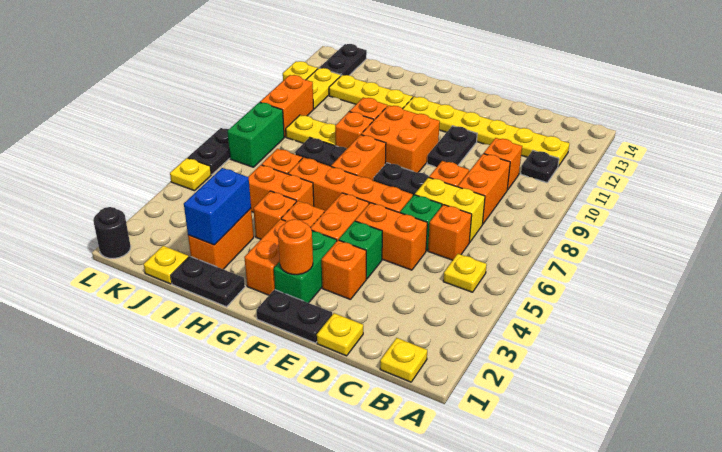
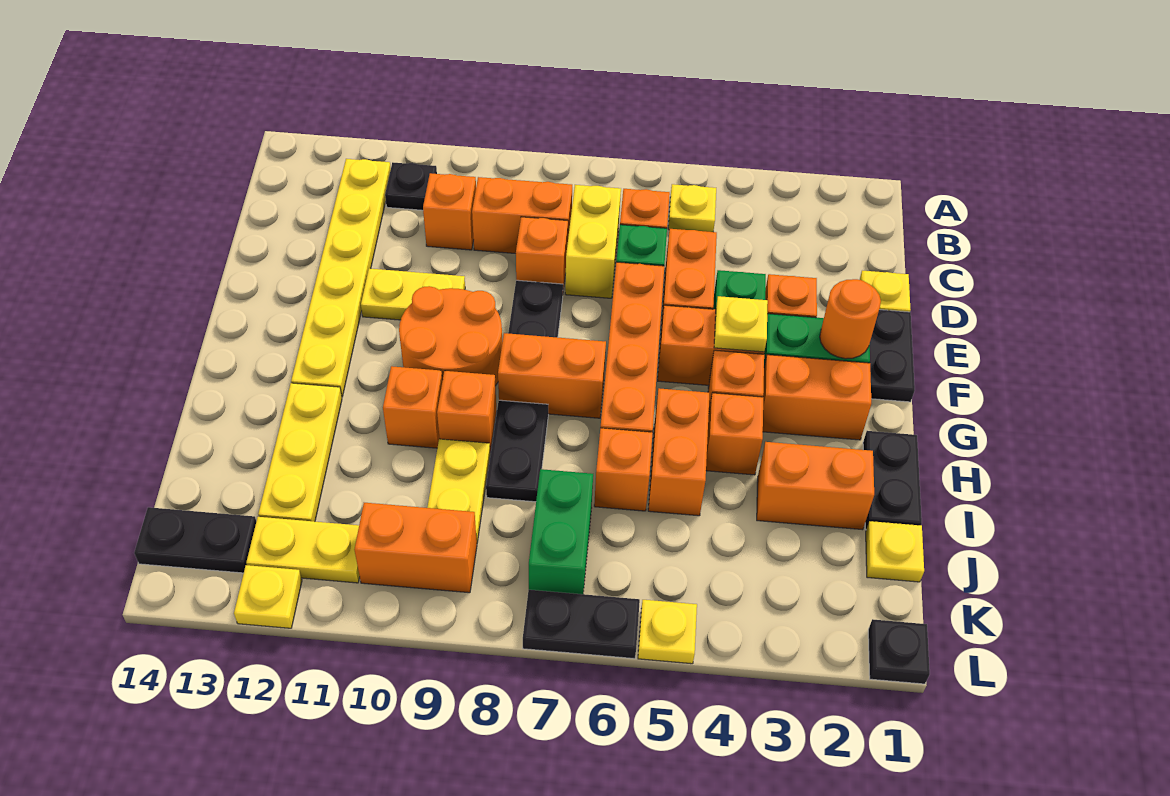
yellow plate B1 level 1 -> yellow plate F4 level 2
black plate E10:E11 level 1 -> yellow plate E10:E11 level 1
orange brick F9:G10 level 1 -> orange round brick F9:G10 level 1
blue brick I2:I3 level 2 -> none
green brick K7:K8 level 1 -> green brick J7:K7 level 1
black round brick L1 level 1 -> black plate L1 level 1

